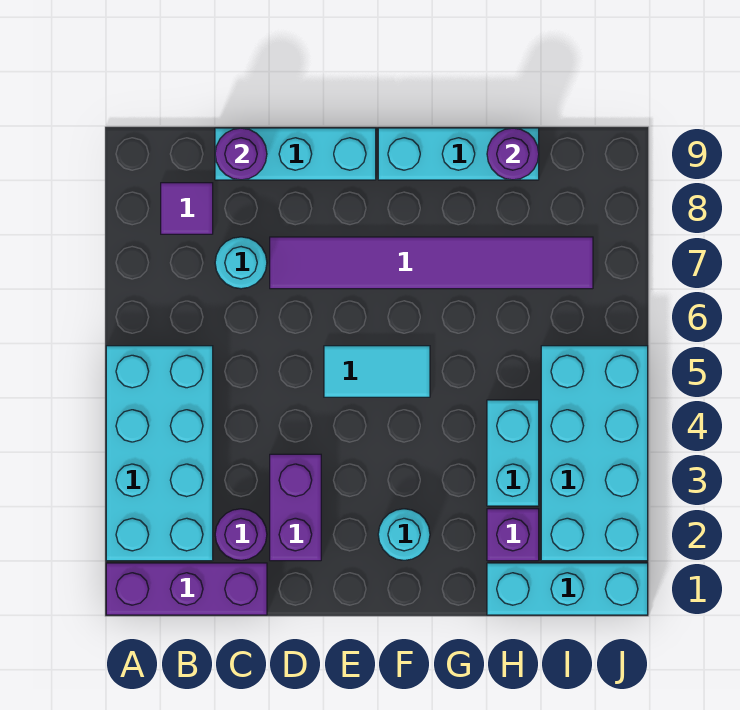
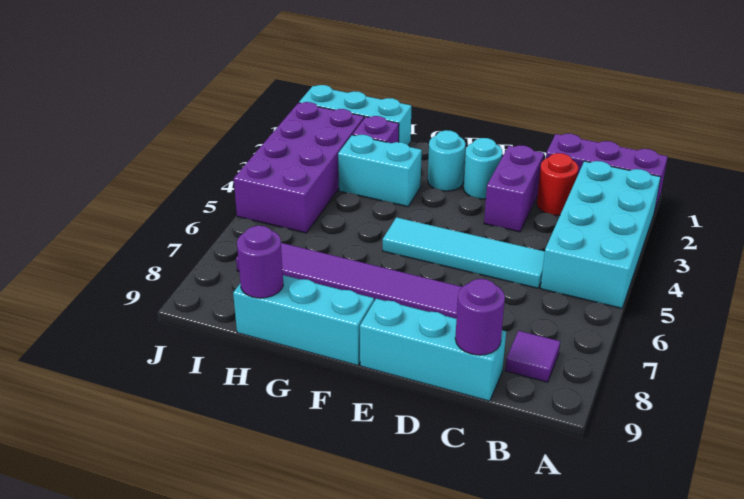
purple round brick C2 level 1 -> red round brick C2 level 1
cyan round brick C7 level 1 -> cyan round brick E2 level 1
cyan tile E5:F5 level 1 -> cyan tile C5:F5 level 1
cyan brick H3:H4 level 1 -> cyan brick G3:H3 level 1
cyan brick I2:J5 level 1 -> purple brick I2:J5 level 1

